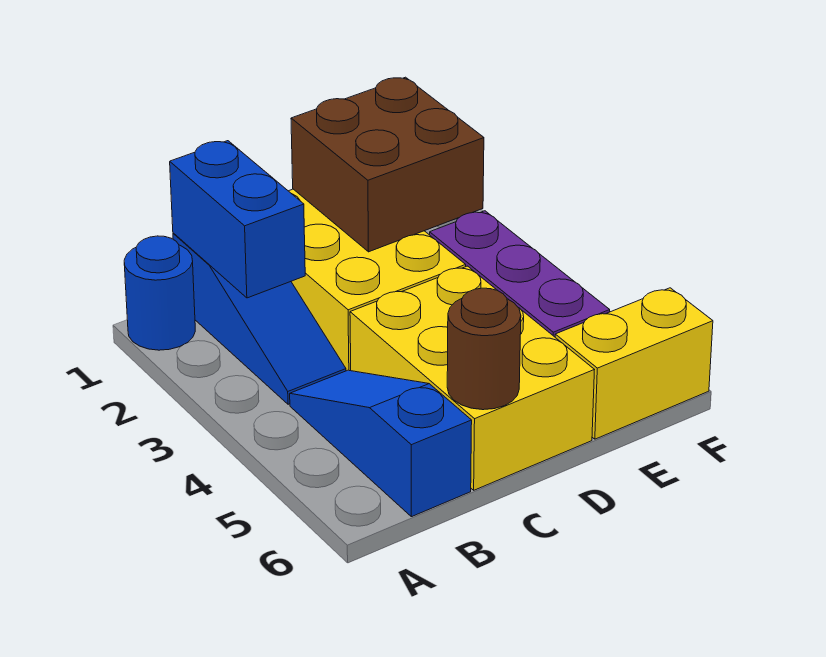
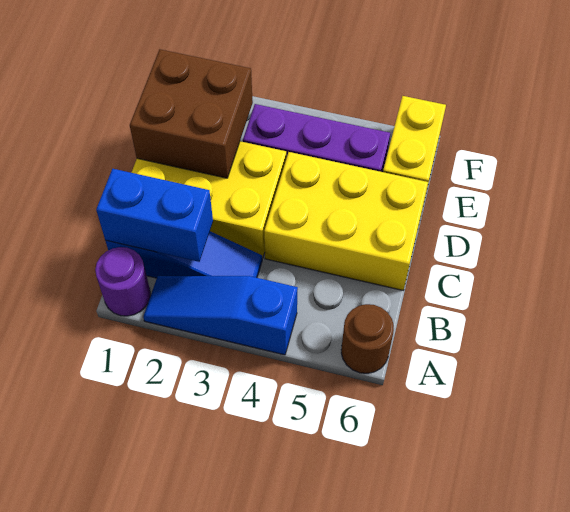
blue round brick A1 level 1 -> purple round brick A1 level 1
blue slope B4:B6 level 1 top 6 -> blue slope A2:A4 level 1 top 4
brown round brick C6 level 2 -> brown round brick A6 level 1

